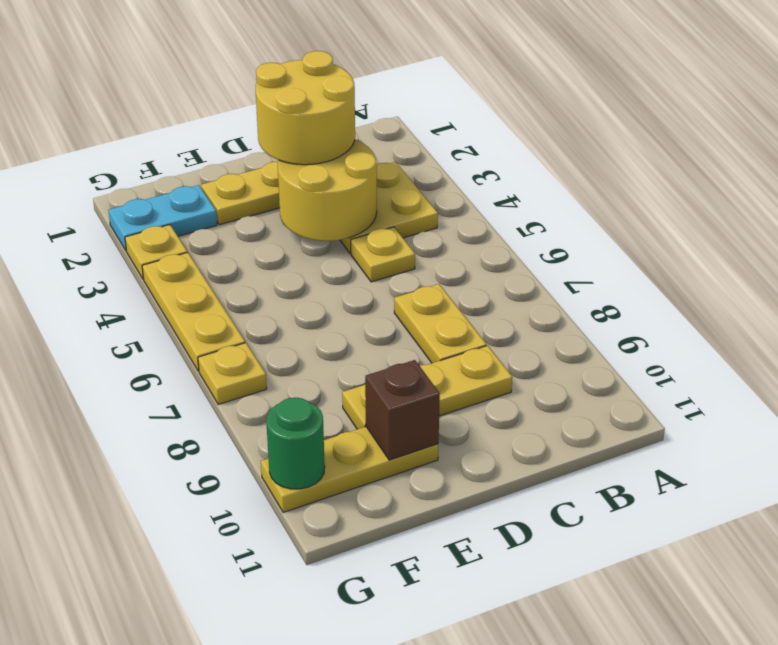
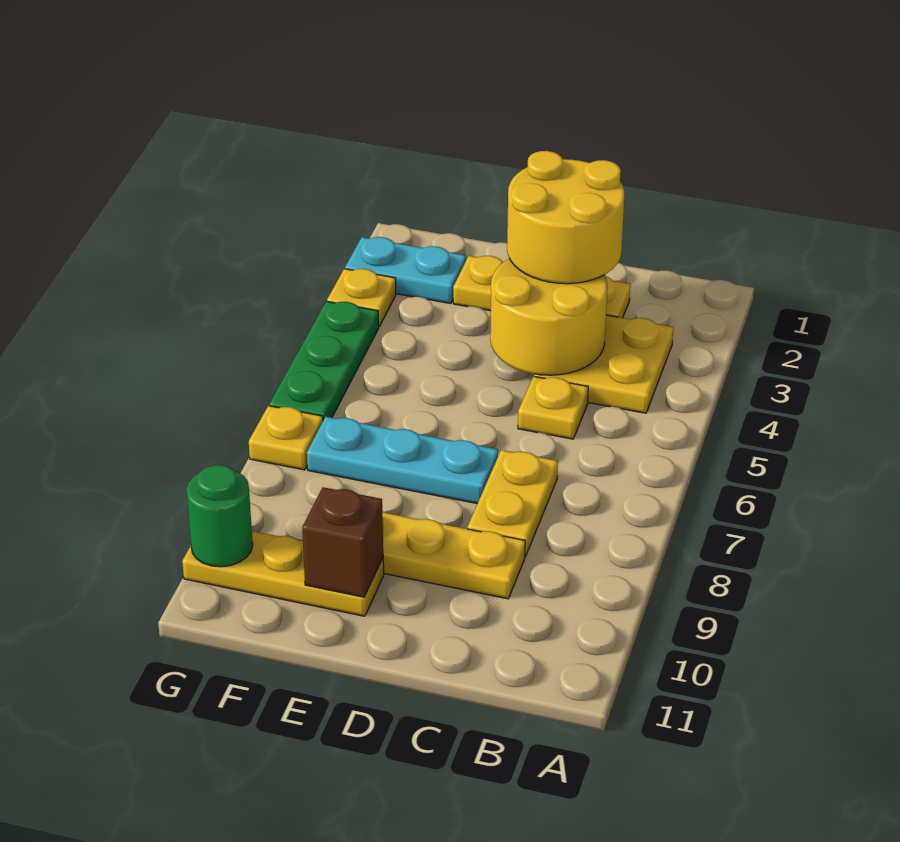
none -> cyan plate D7:F7 level 1
yellow plate G4:G6 level 1 -> green plate G4:G6 level 1

